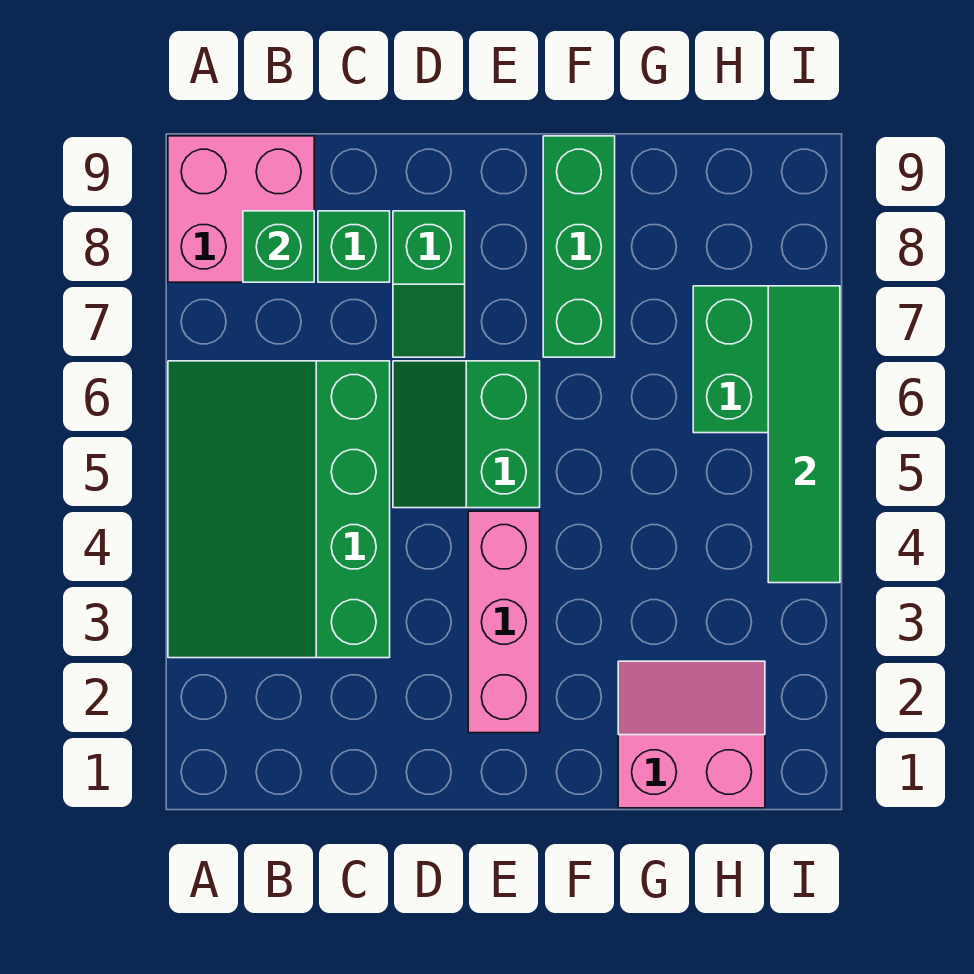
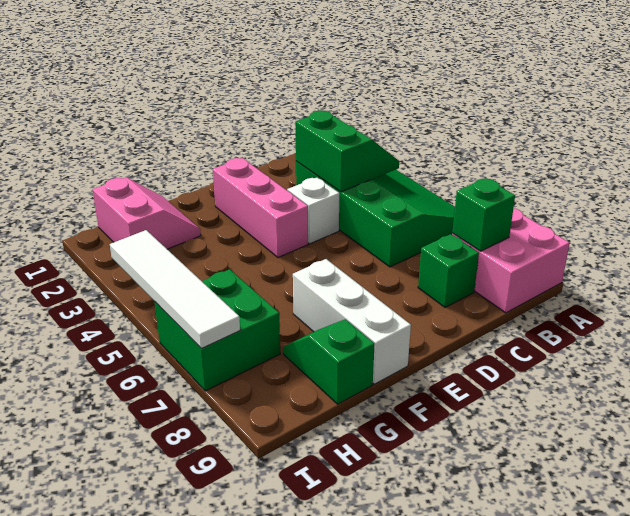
none -> white brick D4 level 1
green slope D5:E6 level 1 top E -> green slope B3:C4 level 2 top C
green slope D7:D8 level 1 top 8 -> green slope G8:G9 level 1 top 9
green brick F7:F9 level 1 -> white brick F7:F9 level 1
pink slope G1:H2 level 1 top 1 -> pink slope G1:H2 level 1 top H
green tile I4:I7 level 2 -> white tile I4:I7 level 2

